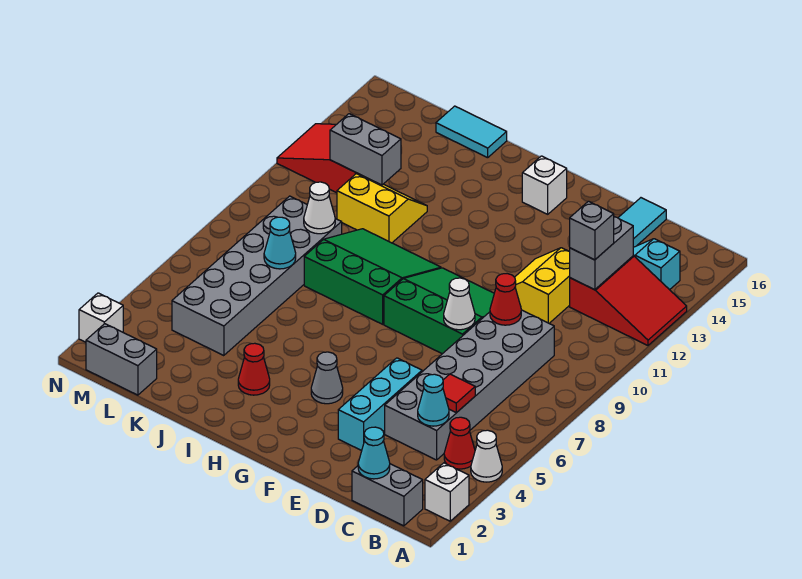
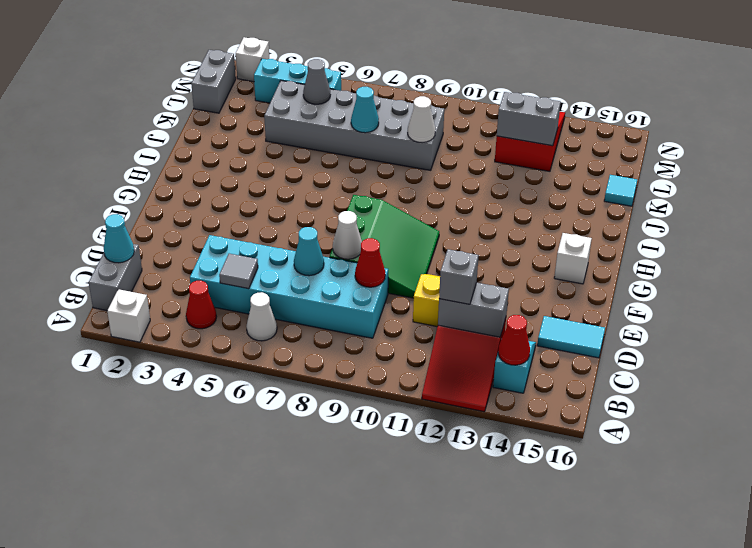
white cone A4 level 1 -> white cone B6 level 1
grey brick C4:D9 level 1 -> cyan brick C4:D9 level 1
cyan cone C4 level 2 -> cyan cone D7 level 2
red tile C5 level 2 -> grey tile C5 level 2
cyan brick E3:E5 level 1 -> cyan brick M3:M5 level 1
grey cone G4 level 1 -> grey cone L5 level 2
green slope H8:J10 level 1 top 8 -> none
red cone I3 level 1 -> red cone B14 level 2
yellow slope J11:K12 level 1 top 11 -> none
cyan tile J16:K16 level 1 -> cyan tile K16 level 1
grey brick K12:L12 level 2 -> grey brick L12:L13 level 2

